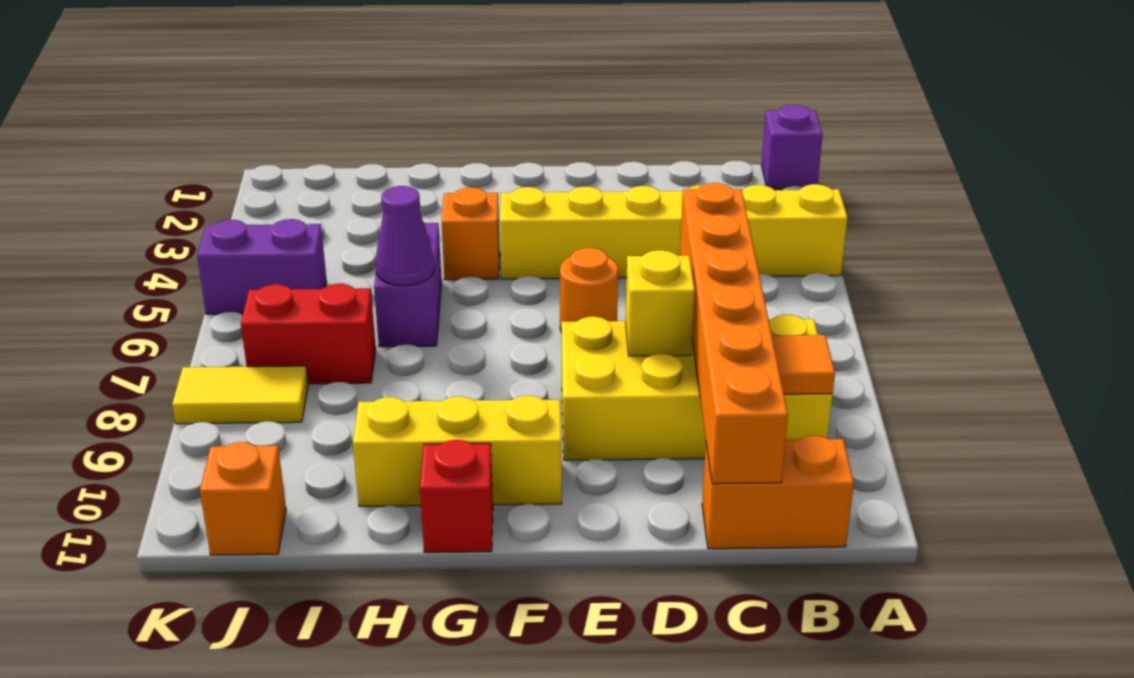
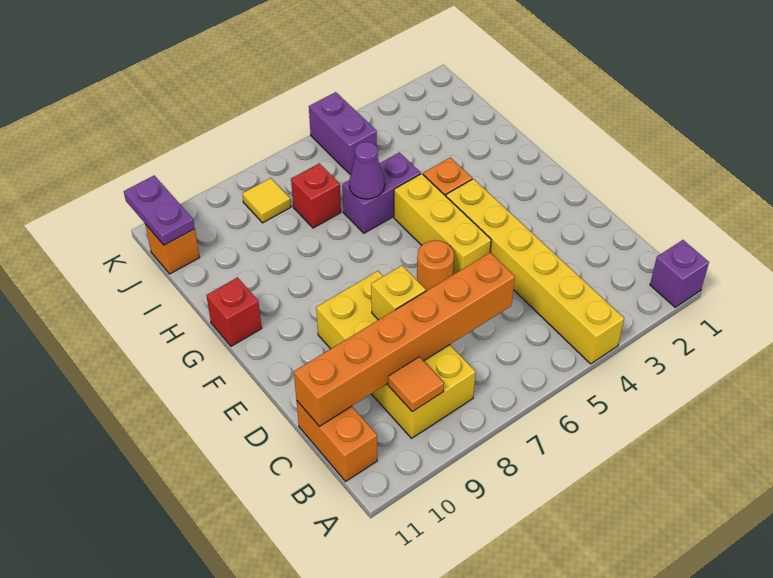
yellow brick F10:H10 level 1 -> yellow brick E5:G5 level 1
red brick I7:J7 level 1 -> red brick I7 level 1
yellow tile J8:K8 level 1 -> yellow tile J8 level 1
none -> purple plate J11:K11 level 2

